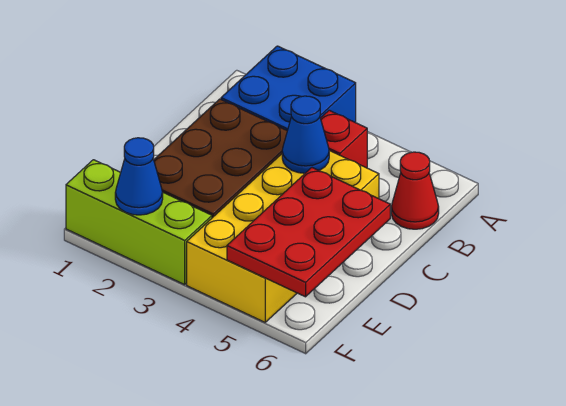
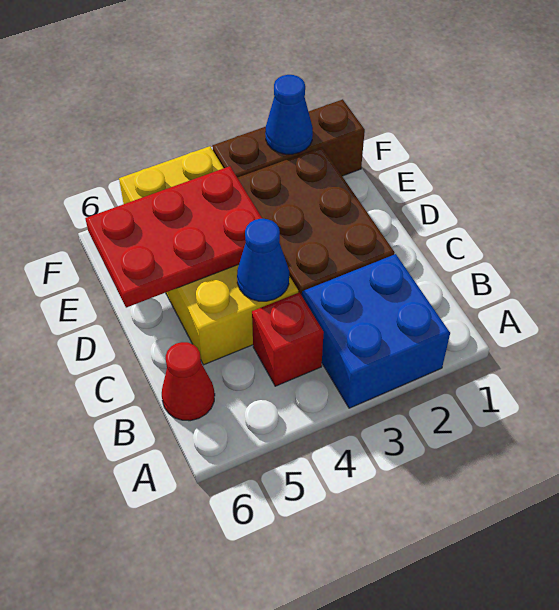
red plate D5:F6 level 2 -> red plate D4:E6 level 2
lime brick F1:F3 level 1 -> brown brick F1:F3 level 1

